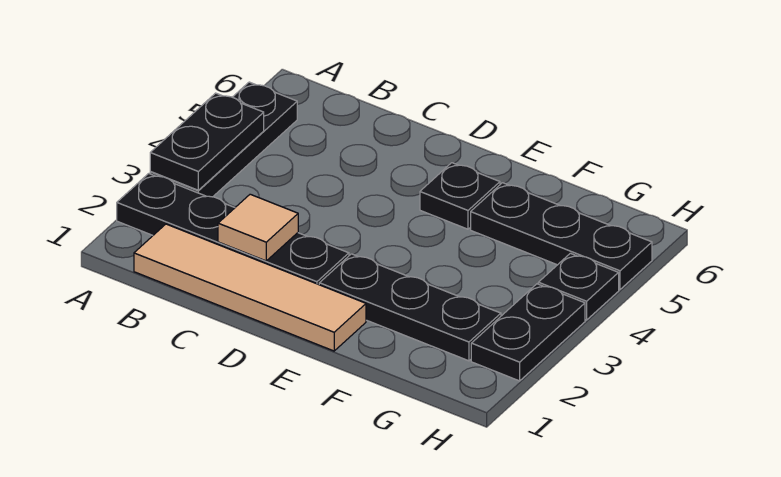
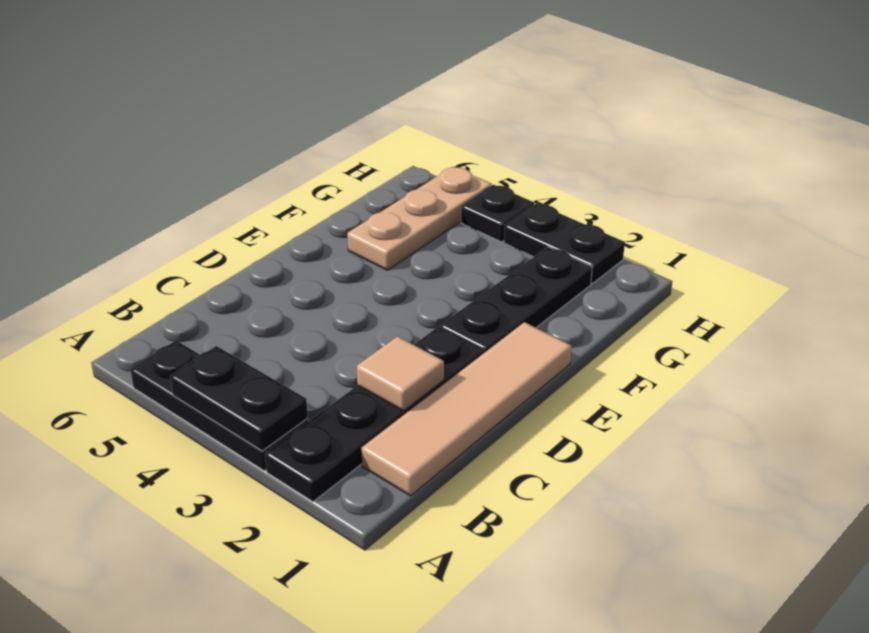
black plate E5 level 1 -> none
black plate F5:H5 level 1 -> tan plate F5:H5 level 1

